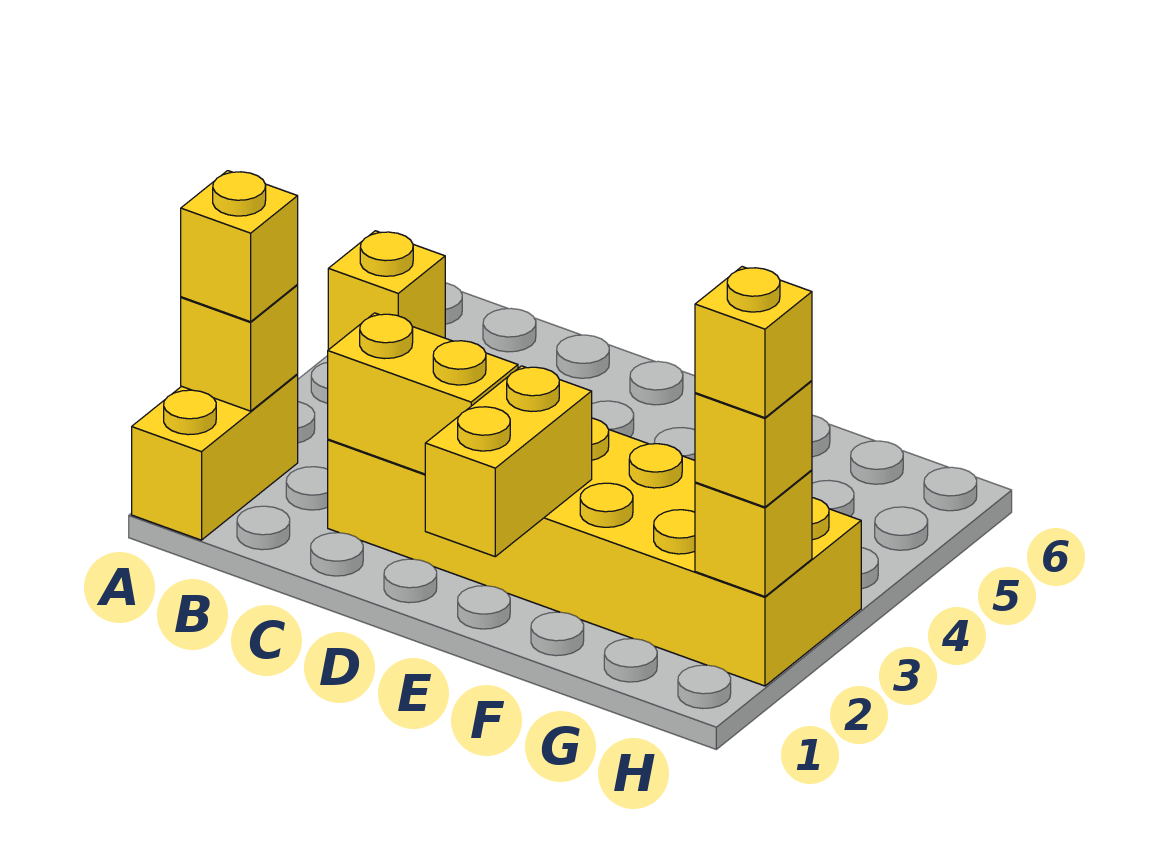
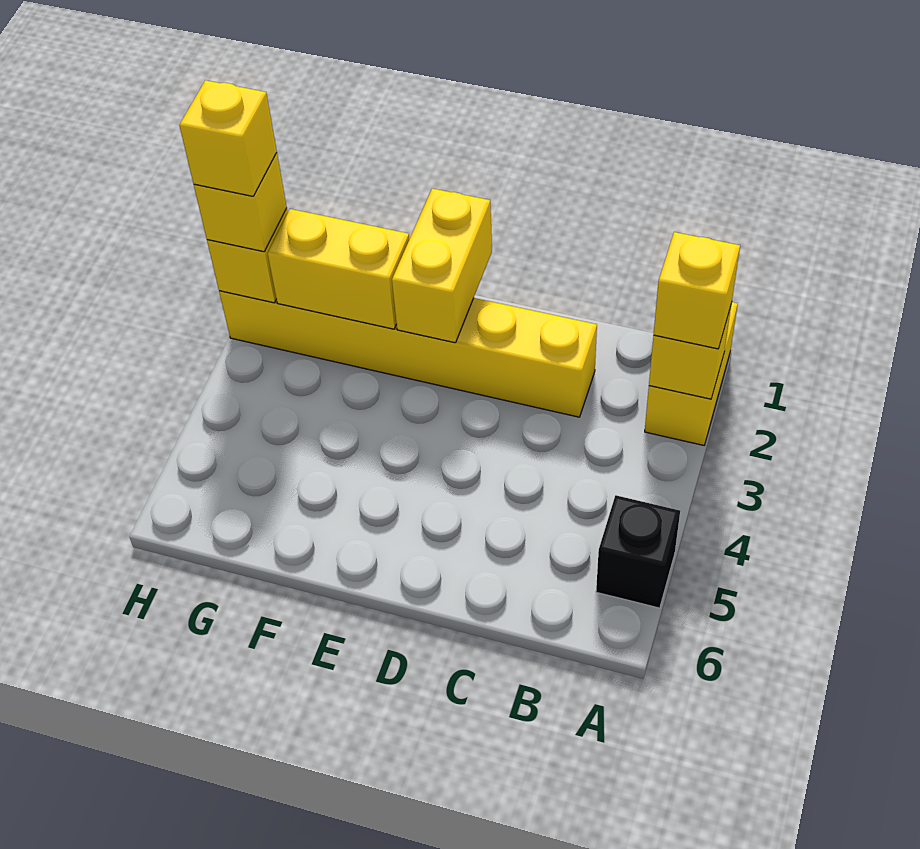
yellow brick A5 level 1 -> black brick A5 level 1
yellow brick C2:H3 level 1 -> yellow brick C2:H2 level 1
yellow brick C2:D2 level 2 -> yellow brick F2:G2 level 2

